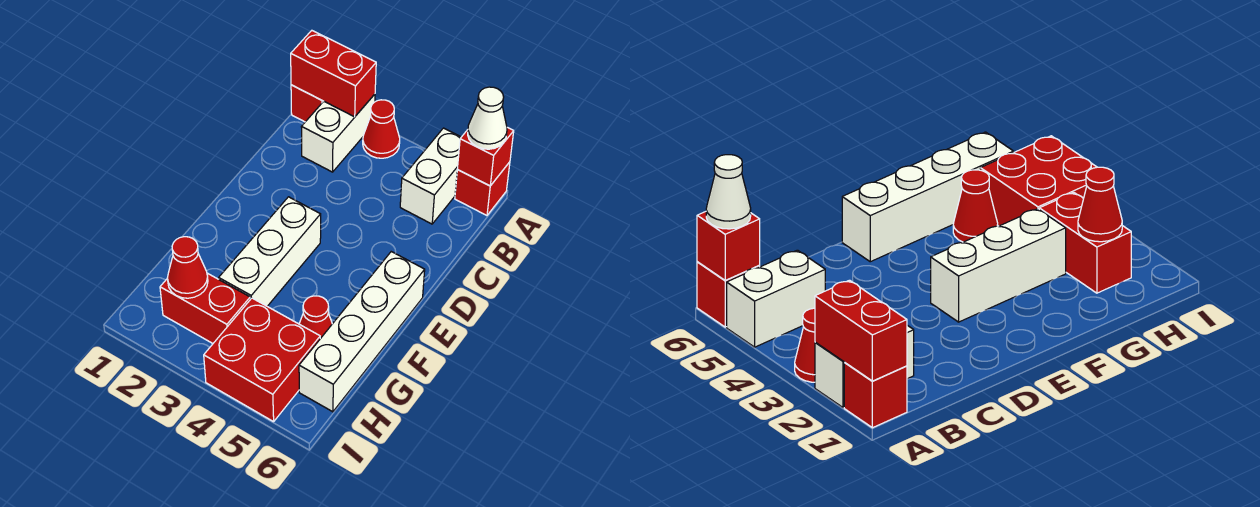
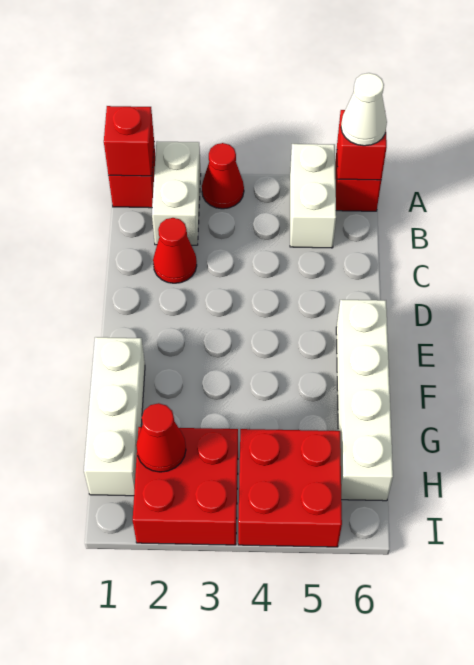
red brick A1:A2 level 2 -> red brick A1 level 2
white brick E3:G3 level 1 -> white brick F1:H1 level 1
red cone G5 level 1 -> red cone C2 level 1
red brick H2:H3 level 1 -> red brick H2:I3 level 1

